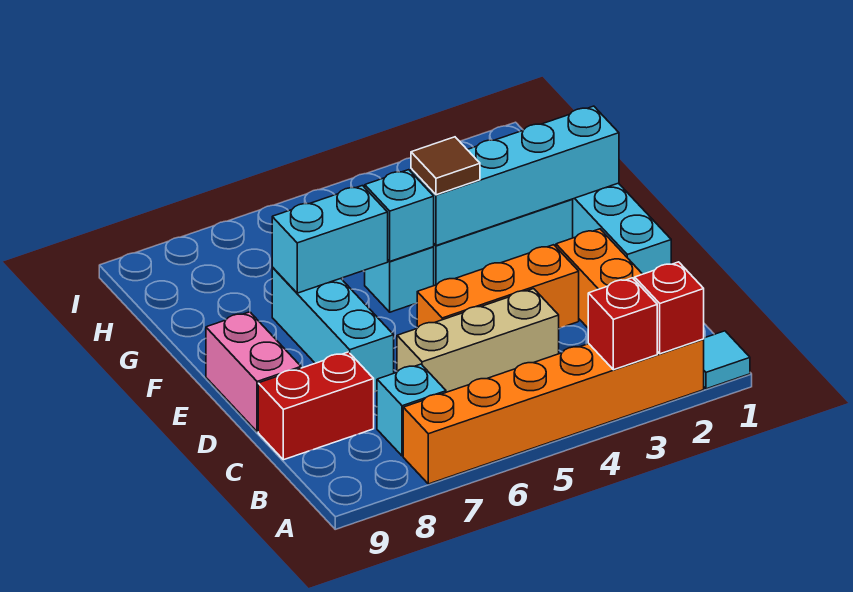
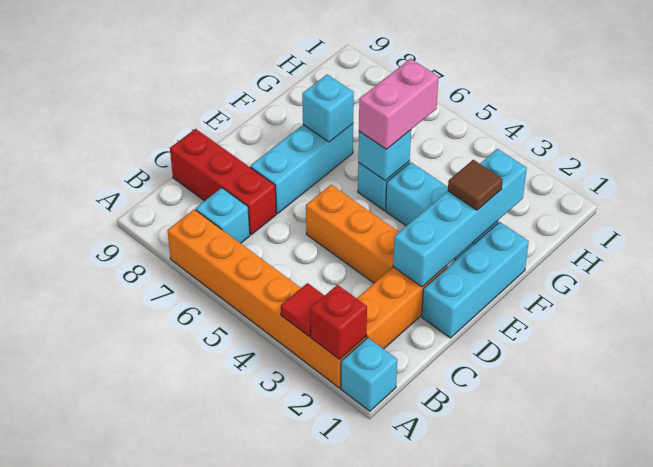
cyan tile A1 level 1 -> cyan brick A1 level 1
red brick A3 level 2 -> red tile A3 level 2
tan brick C4:C6 level 1 -> none
red brick C8:C9 level 1 -> red brick C7:C9 level 1
pink brick D9:E9 level 1 -> pink brick F5:G5 level 3
cyan brick F1:F4 level 2 -> cyan brick D2:G2 level 2
brown tile F4 level 3 -> brown tile F2 level 3
cyan brick F6:F7 level 2 -> cyan brick F7 level 2

